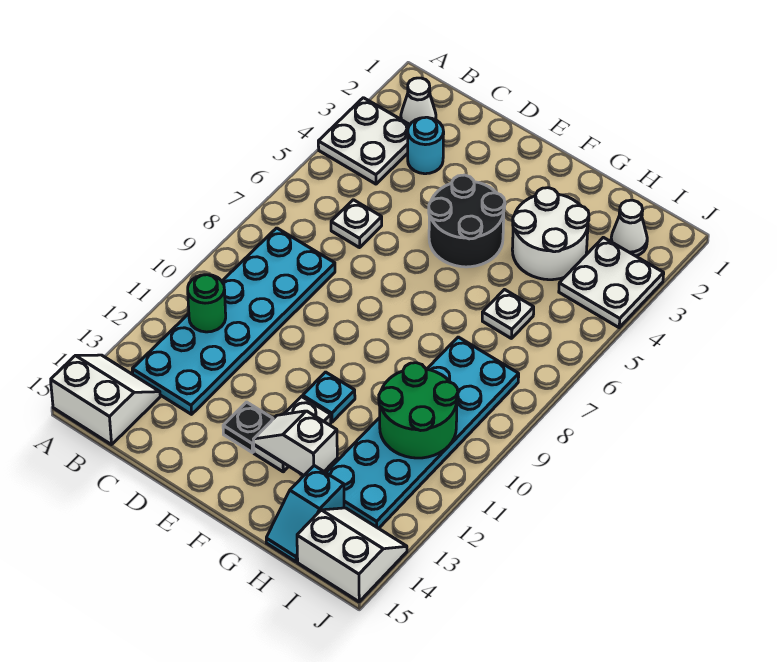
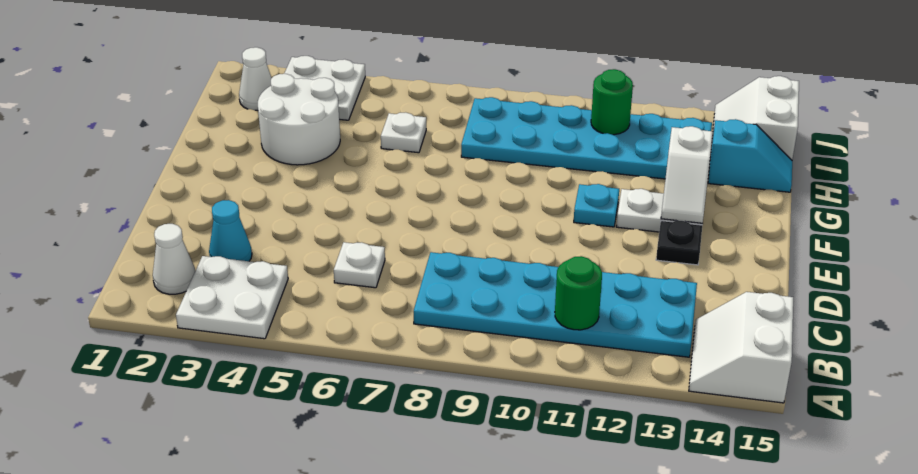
cyan round brick C3 level 1 -> cyan cone C3 level 1
black round brick E4:F5 level 1 -> none
green round brick H10:I11 level 2 -> green round brick I11 level 2

